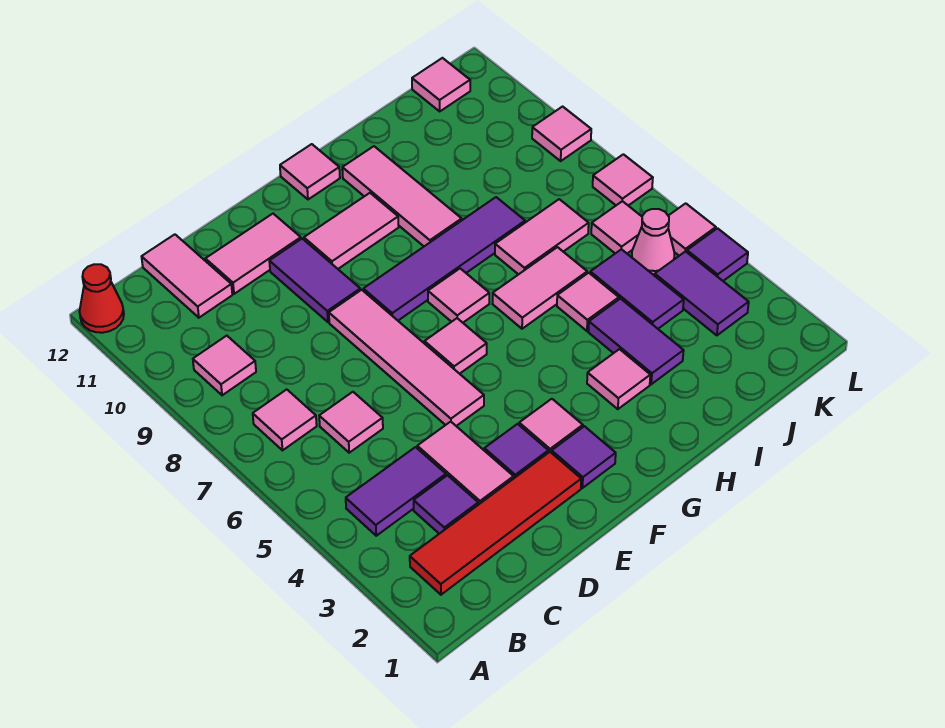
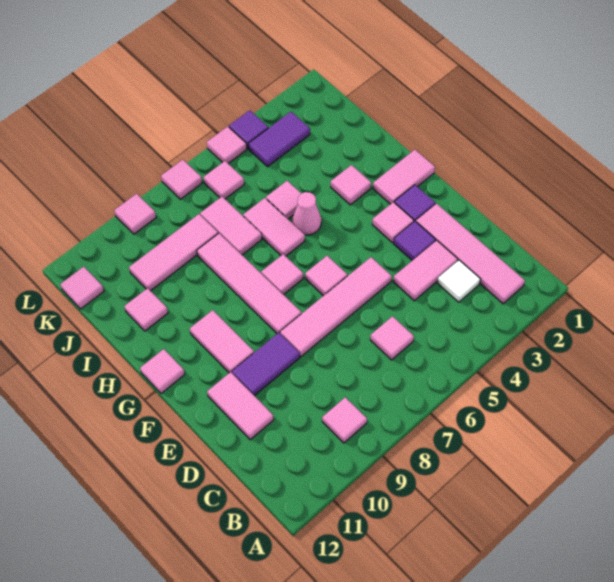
red cone A12 level 1 -> none
red tile B2:E2 level 1 -> pink tile B2:E2 level 1
purple tile B4:C4 level 1 -> none
pink tile B7 level 1 -> pink tile I11 level 1
purple tile C3 level 1 -> white tile C3 level 1
pink tile C11:C12 level 1 -> pink tile G1:G2 level 1
purple tile F8:I8 level 1 -> pink tile F8:I8 level 1
pink tile H9:H11 level 1 -> pink tile J8:J10 level 1
purple tile I3:I4 level 1 -> none
purple tile J4:J5 level 1 -> none
pink cone K5 level 1 -> pink cone H5 level 1

